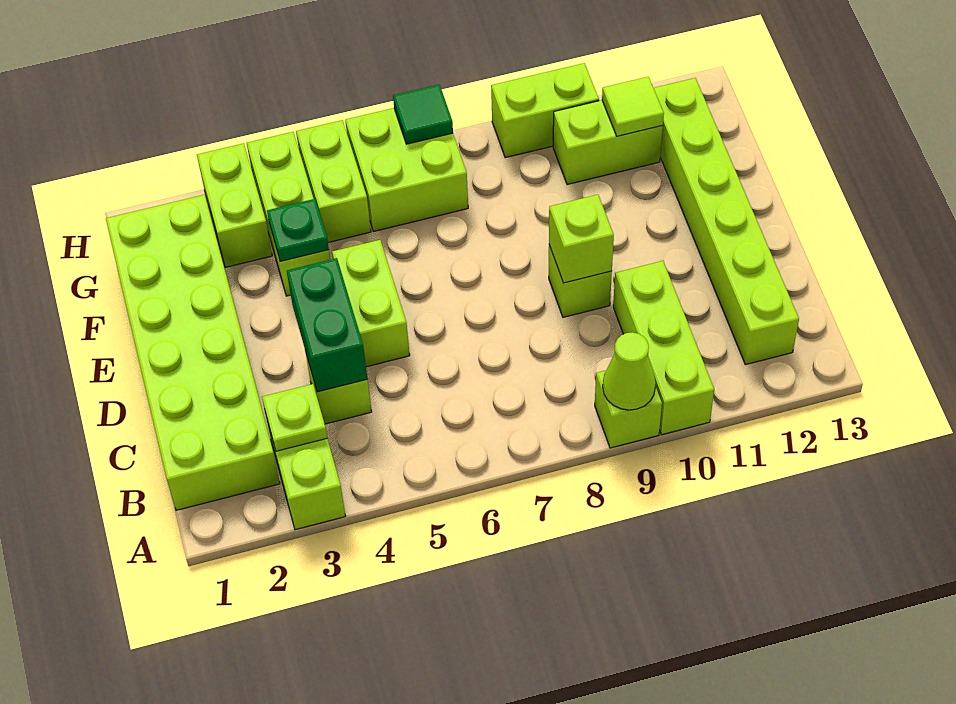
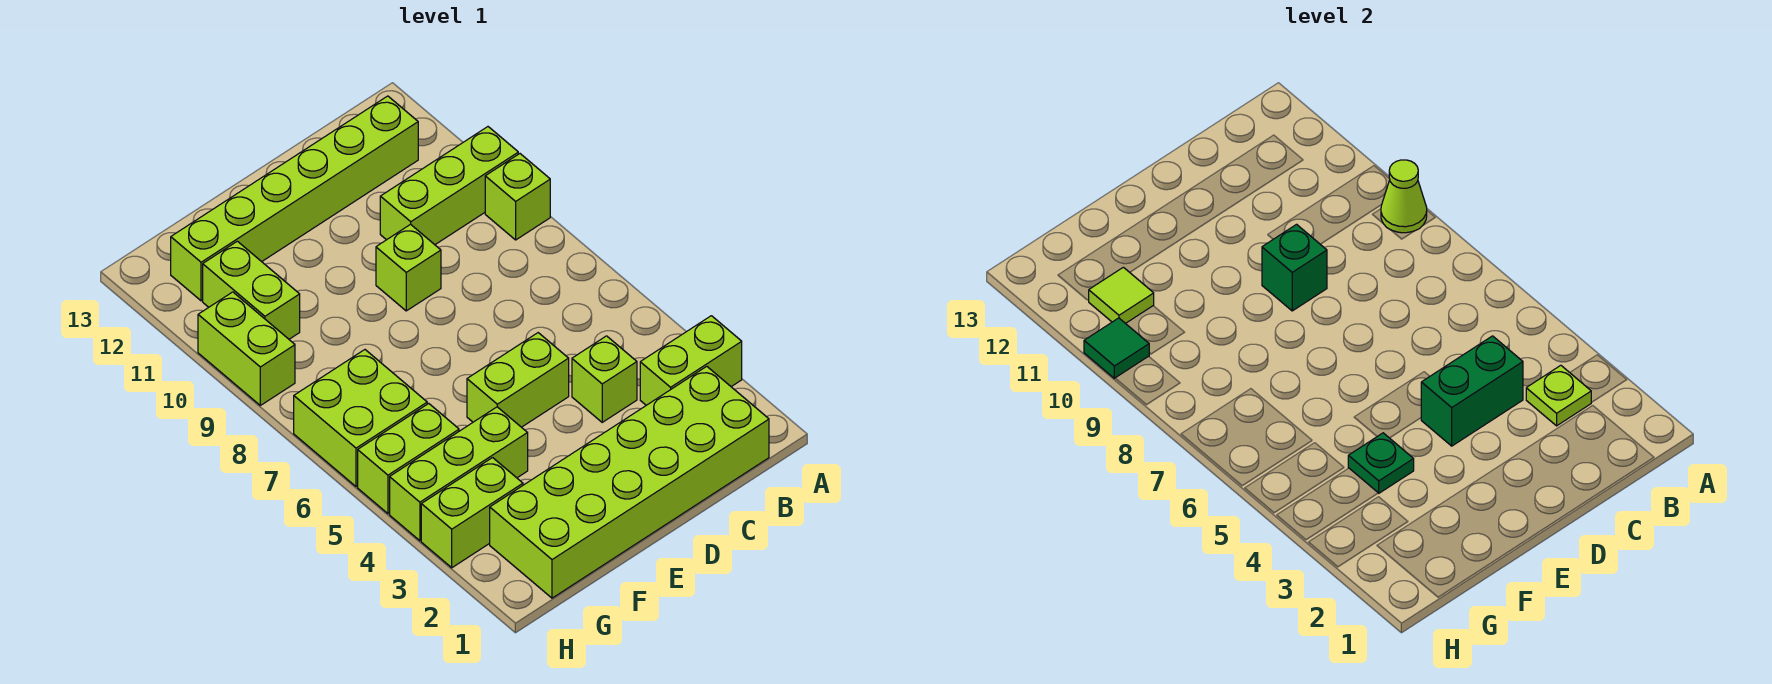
lime brick D9 level 2 -> green brick D9 level 2
green tile H7 level 2 -> green tile H10 level 2

